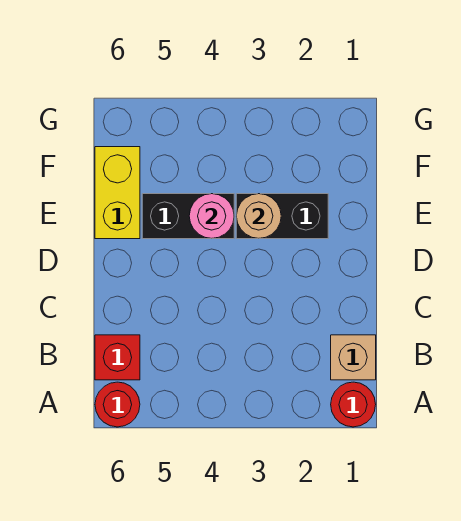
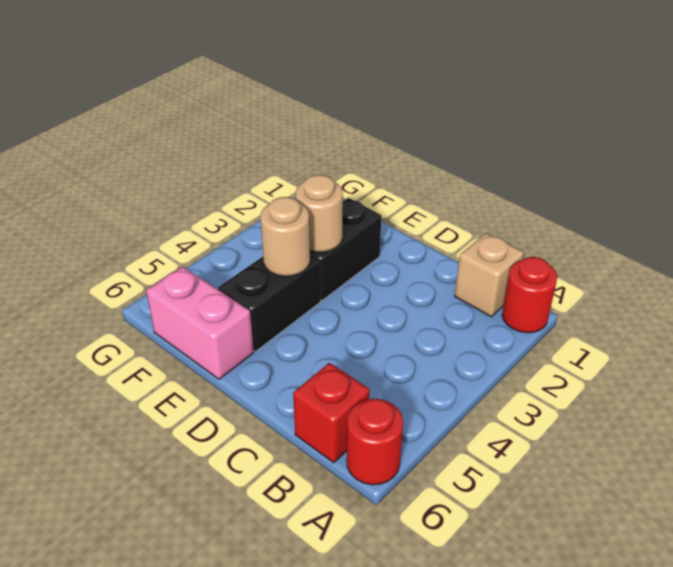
pink round brick E4 level 2 -> tan round brick E4 level 2
yellow brick E6:F6 level 1 -> pink brick E6:F6 level 1

